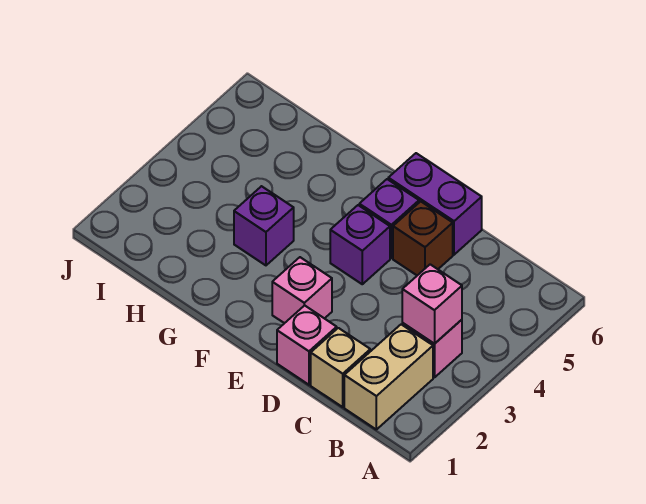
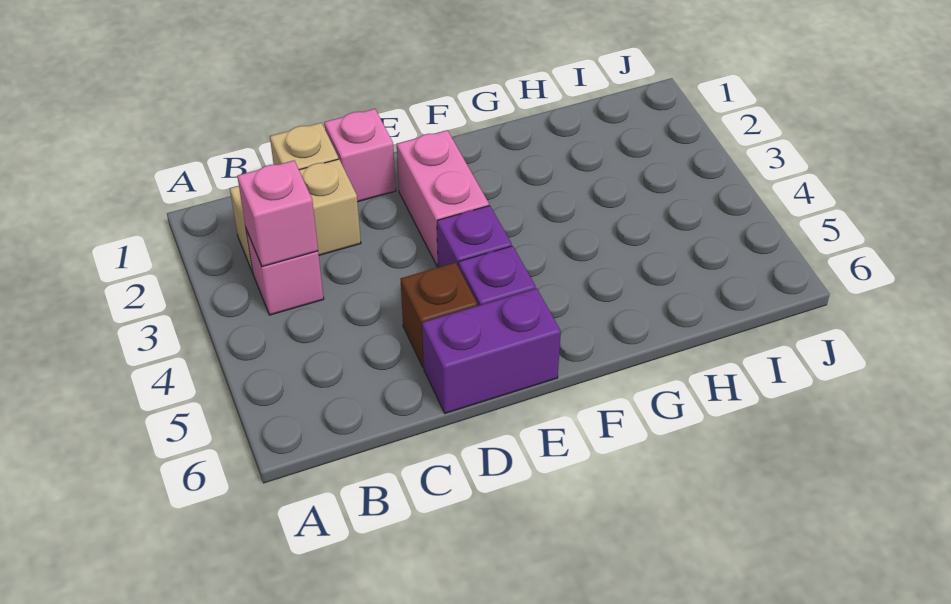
tan brick B1:B2 level 1 -> tan brick B2:C2 level 1
pink brick E2 level 1 -> pink brick E2:E3 level 1
purple brick G3 level 1 -> none

